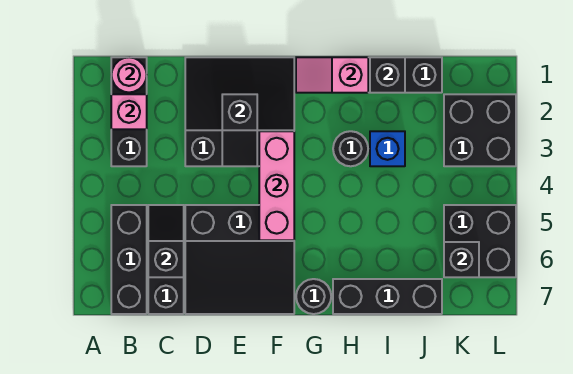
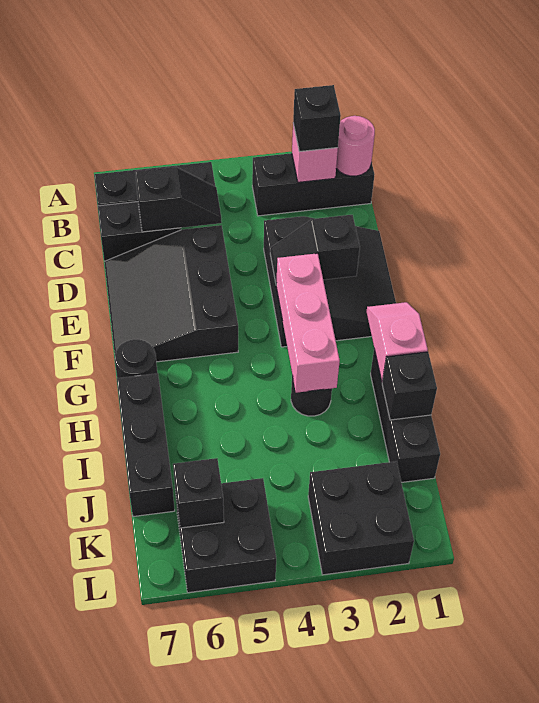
none -> black brick B2 level 3
pink brick F3:F5 level 2 -> pink brick F3:H3 level 2
blue brick I3 level 1 -> none

